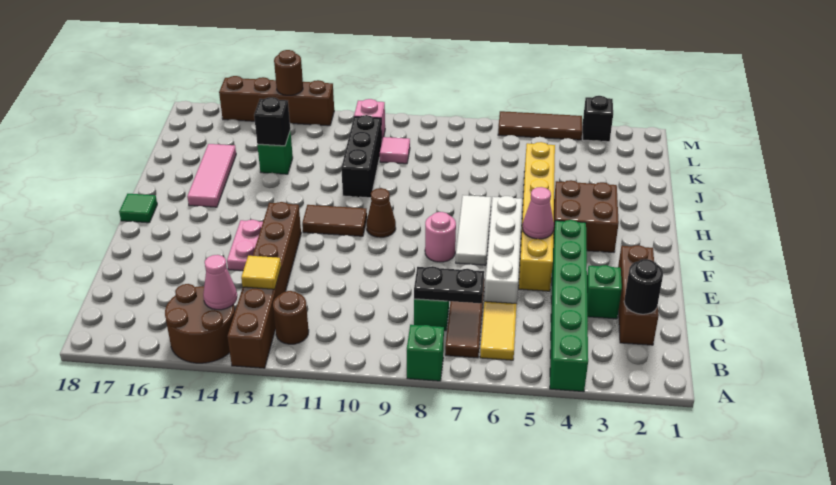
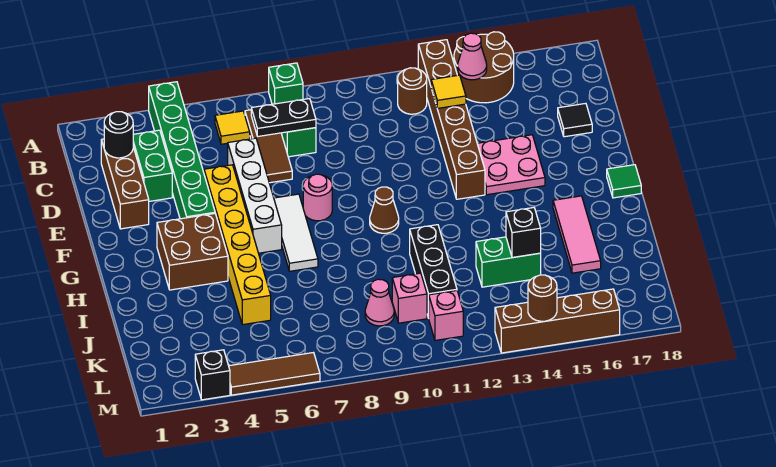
yellow tile B6:C6 level 1 -> yellow tile B6 level 1
green brick D3 level 1 -> green brick C3:D3 level 1
none -> black tile D17 level 1
pink plate E14:F14 level 1 -> pink plate E14:F15 level 1
pink cone F5 level 2 -> pink cone K9 level 1
brown tile G11:G12 level 1 -> none
green brick J14 level 1 -> green brick J13:J14 level 1
pink tile K10 level 1 -> pink brick K10 level 1

